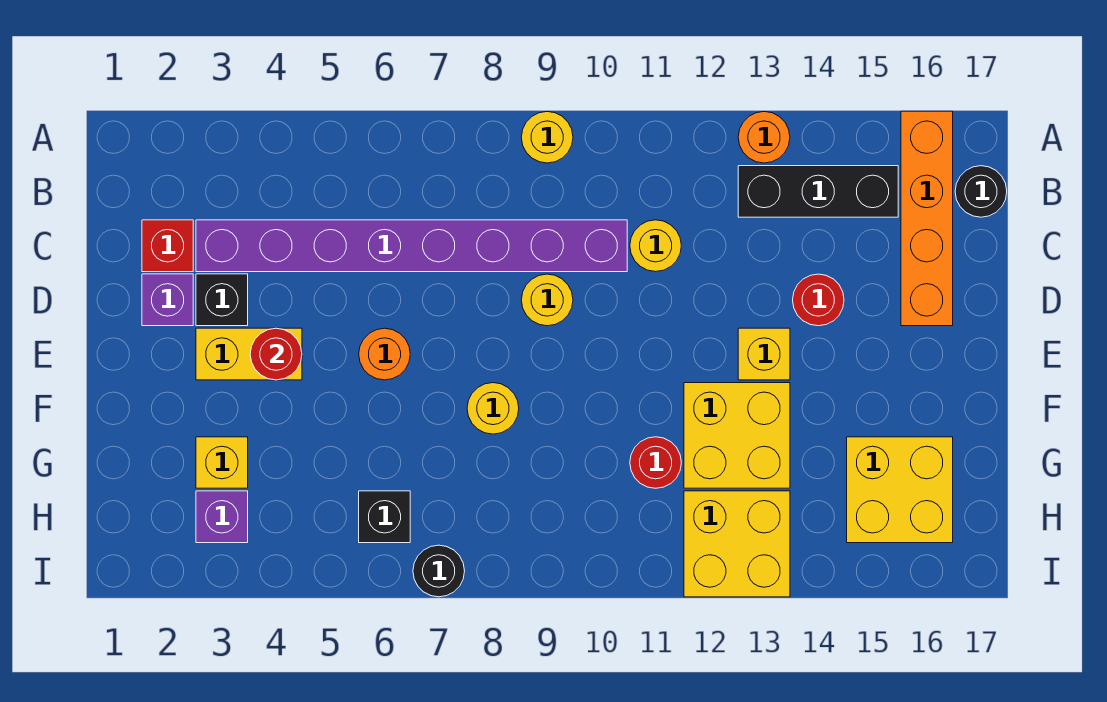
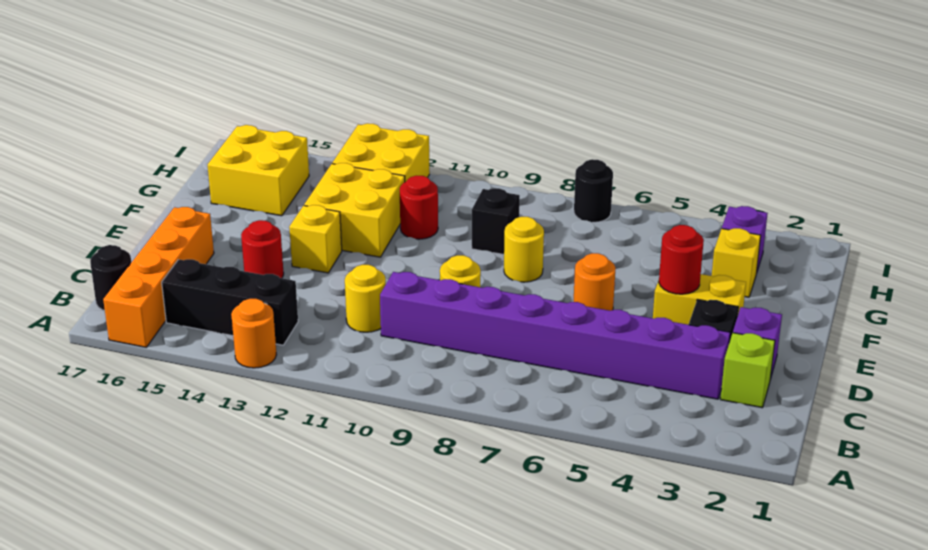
yellow round brick A9 level 1 -> none
red brick C2 level 1 -> lime brick C2 level 1
black brick H6 level 1 -> black brick G9 level 1

